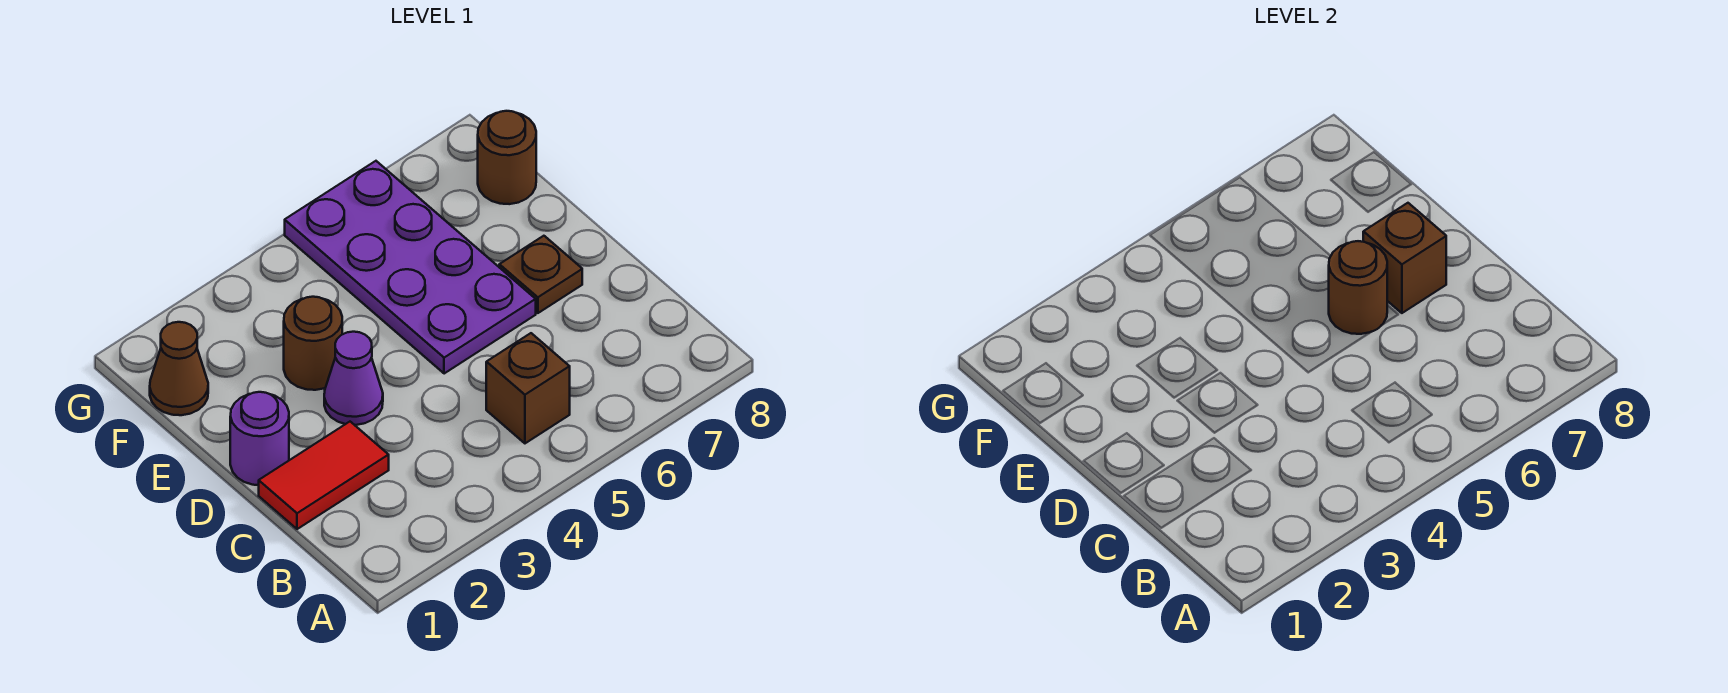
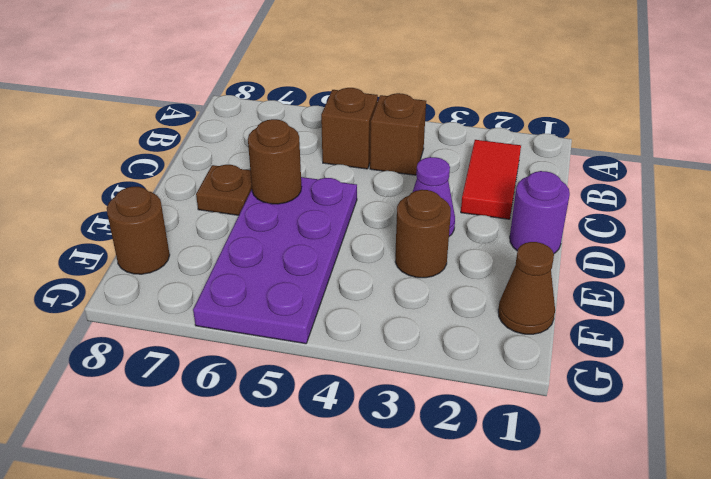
red tile C1:C2 level 1 -> red tile B2:C2 level 1
brown brick D7 level 2 -> brown brick B4 level 1

